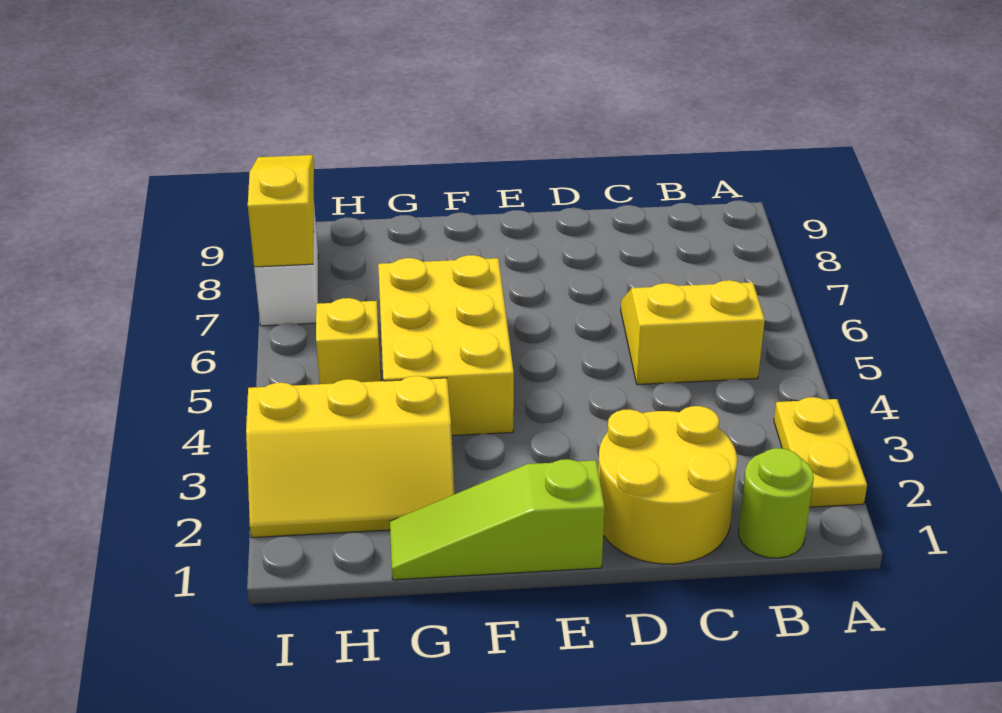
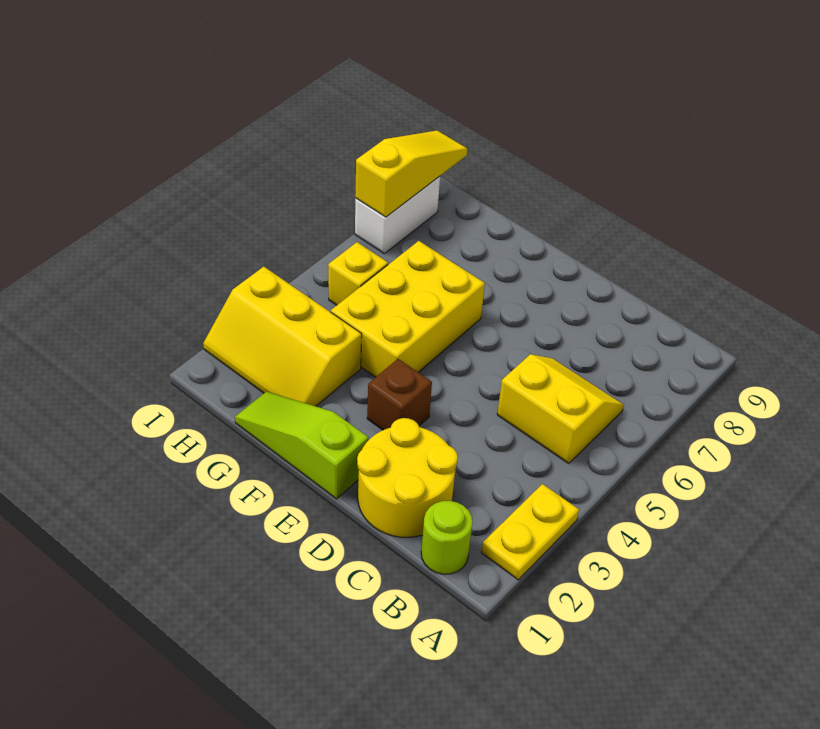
none -> brown brick E3 level 1

